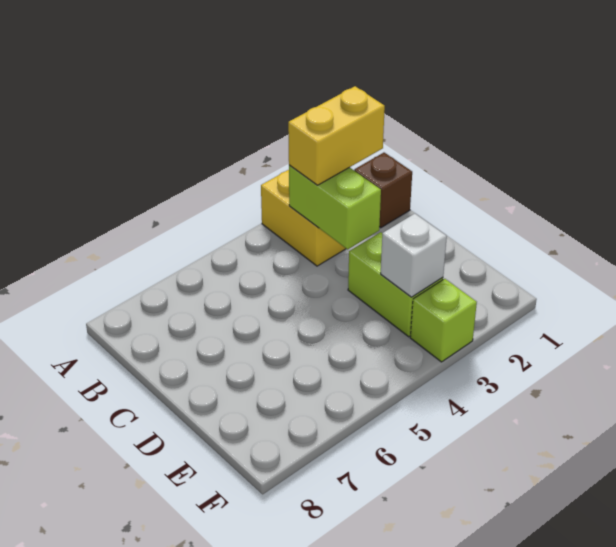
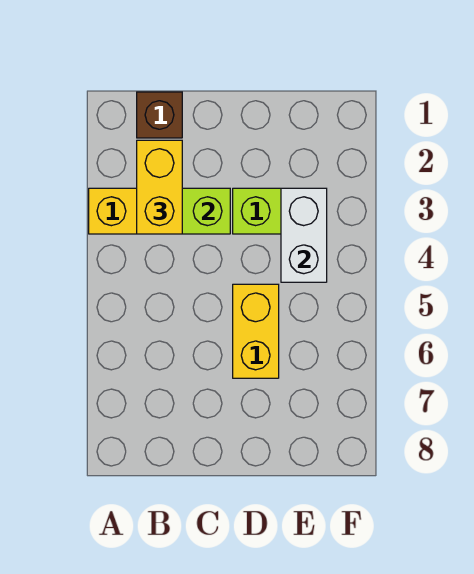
none -> yellow brick D5:D6 level 1
white brick E3 level 2 -> white brick E3:E4 level 2
lime brick F3 level 1 -> none

